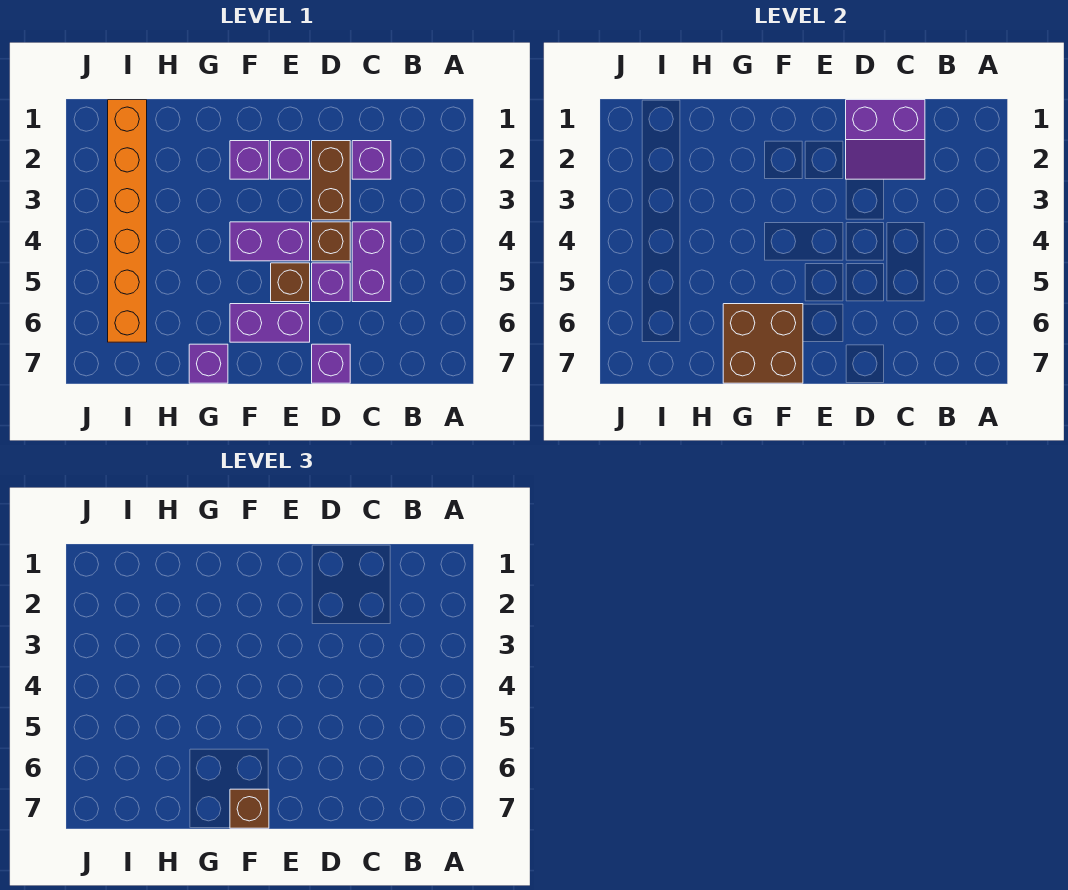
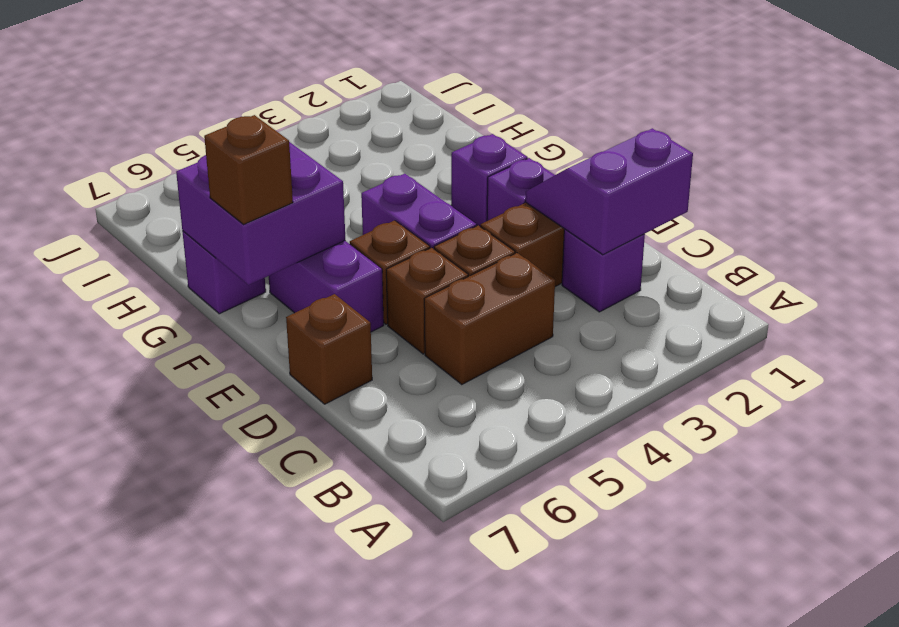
purple slope C1:D2 level 2 top 1 -> purple slope C1:D2 level 2 top C
purple brick C4:C5 level 1 -> brown brick C4:C5 level 1
purple brick D5 level 1 -> brown brick D5 level 1
purple brick D7 level 1 -> brown brick D7 level 1
brown brick F6:G7 level 2 -> purple brick F6:G7 level 2
orange brick I1:I6 level 1 -> none

